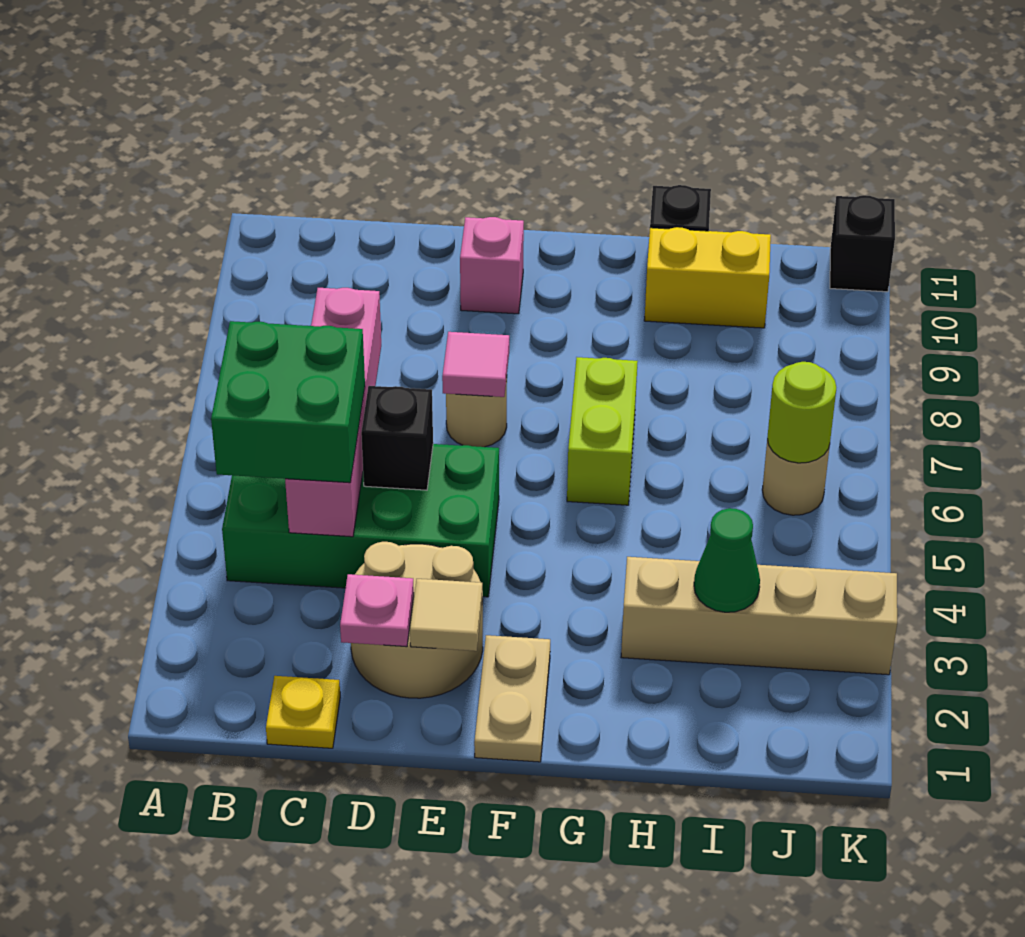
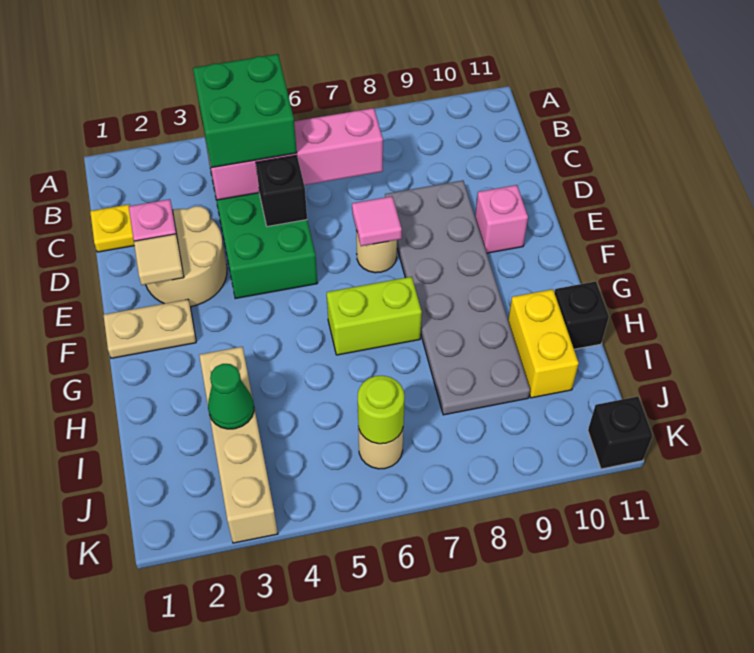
none -> grey plate D8:I9 level 1

